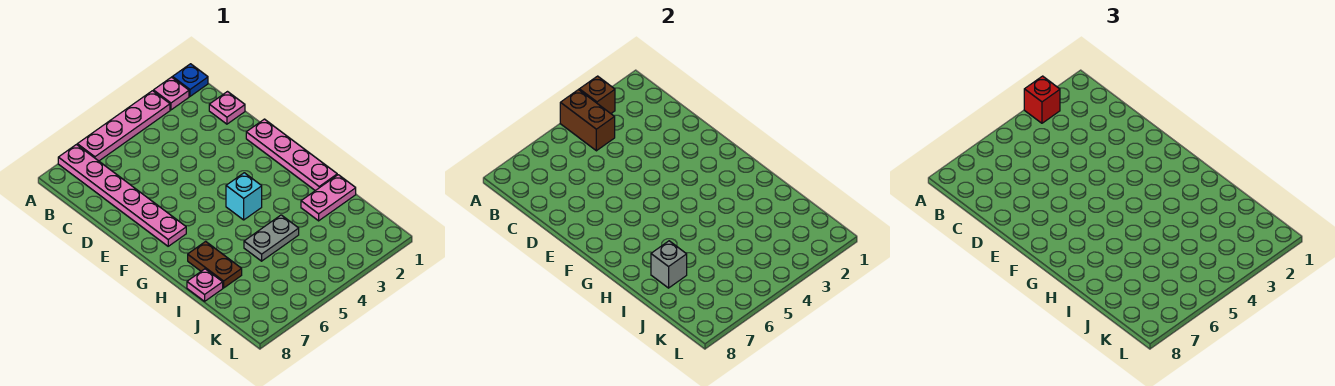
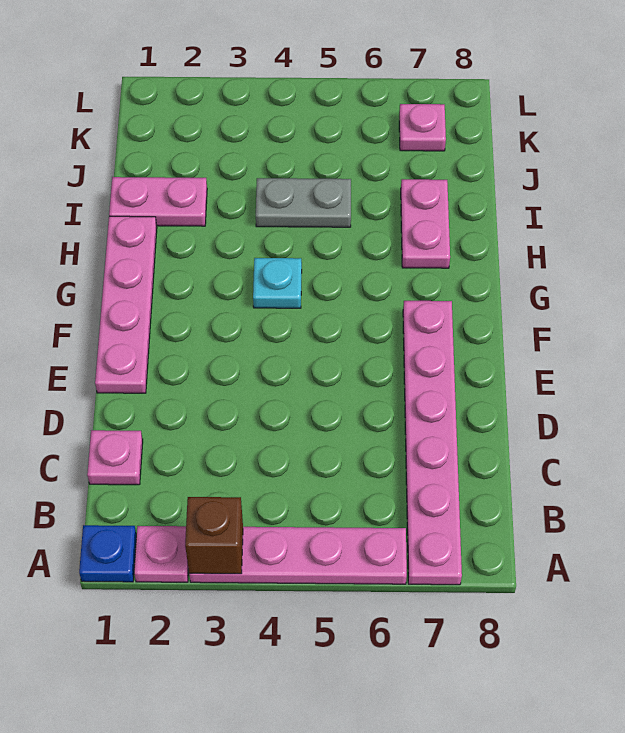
red brick A3 level 3 -> none
brown brick A4:B4 level 2 -> none
cyan brick G4 level 1 -> cyan plate G4 level 1
brown plate H7:I7 level 1 -> pink plate H7:I7 level 1
grey brick I7 level 2 -> none
pink plate I8 level 1 -> pink plate K7 level 1

